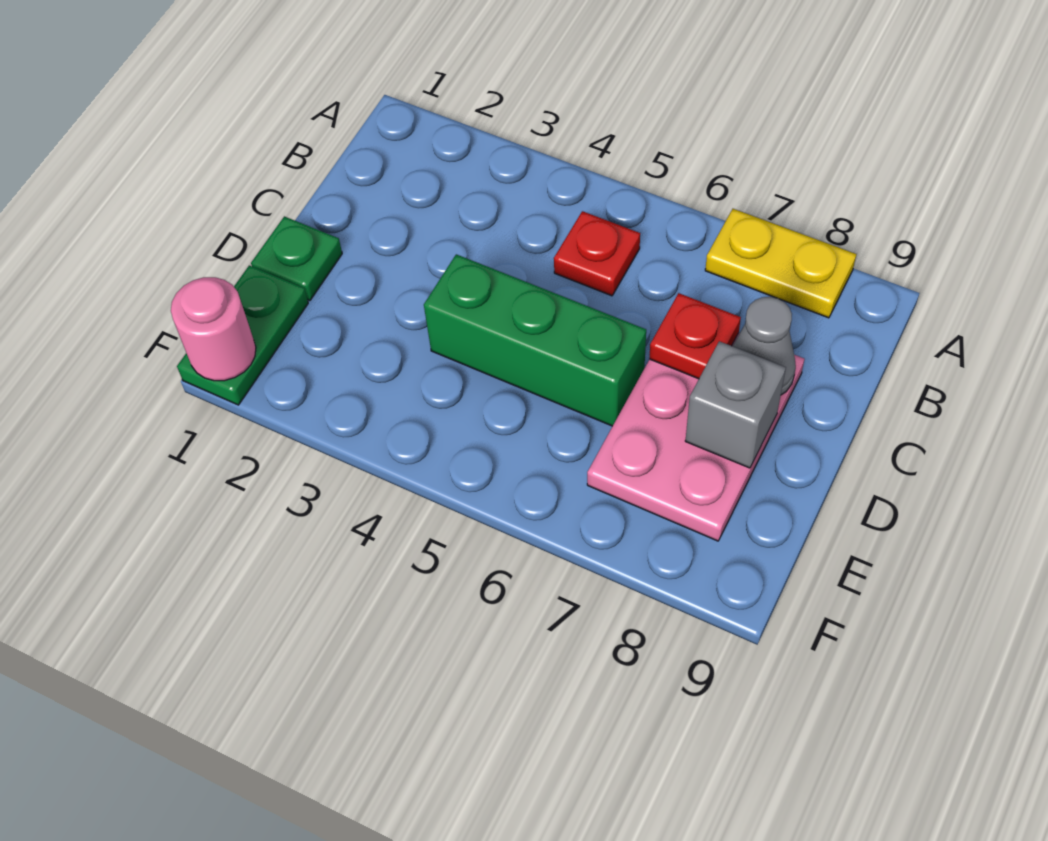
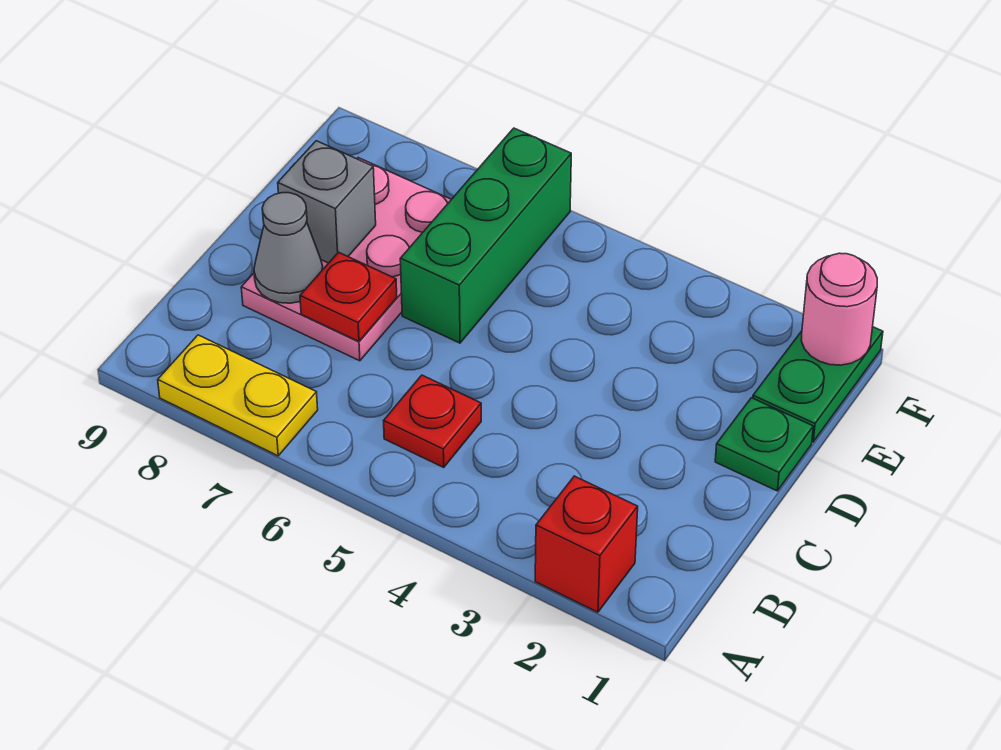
none -> red brick A2 level 1
green brick D4:D6 level 1 -> green brick D6:F6 level 1

